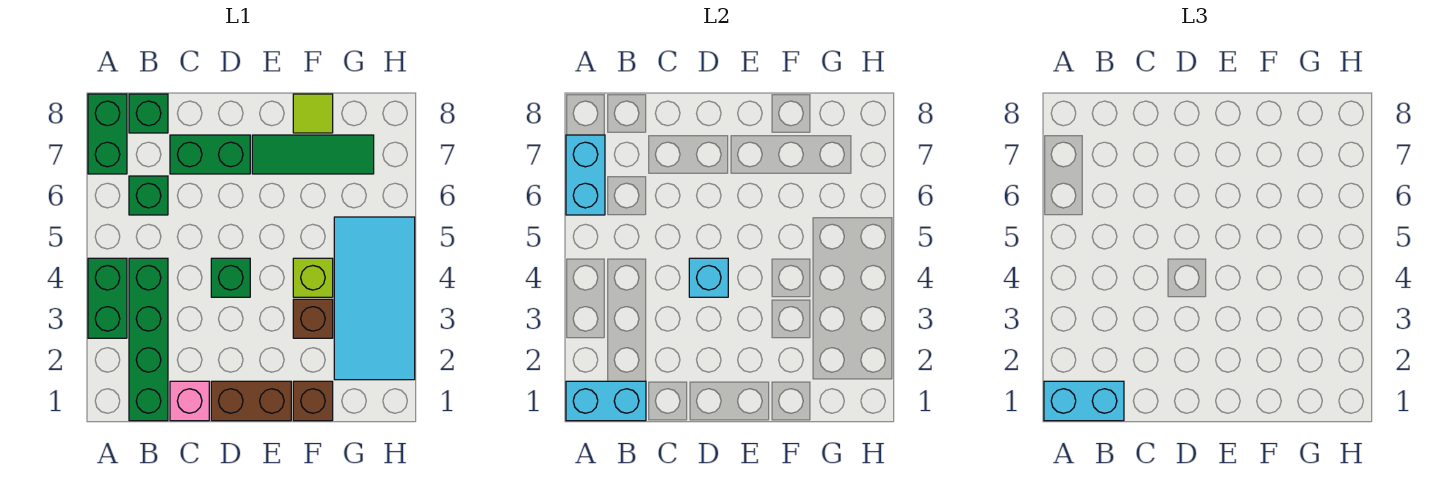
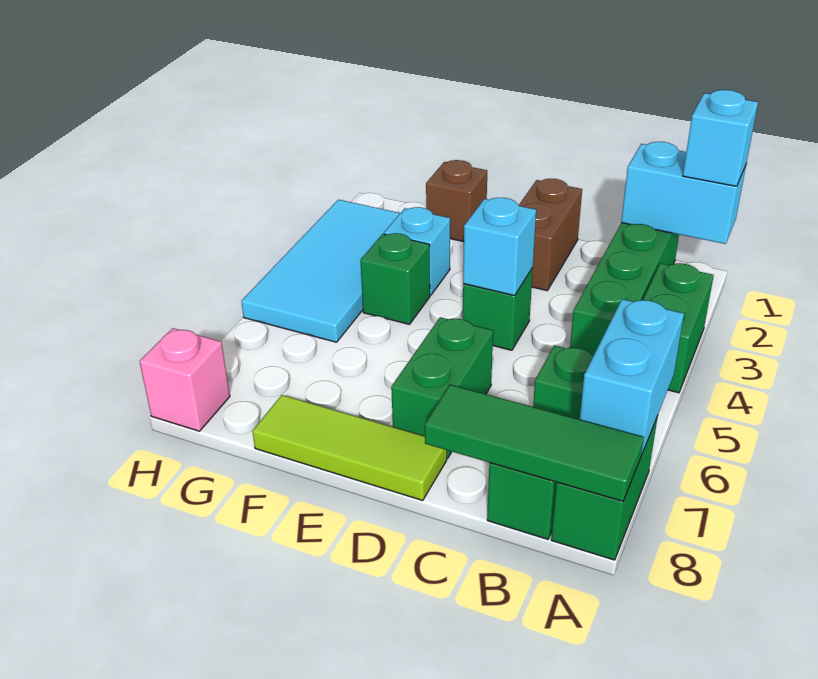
cyan brick A1:B1 level 3 -> cyan brick A1 level 3
pink brick C1 level 1 -> pink brick H8 level 1
green brick C7:D7 level 1 -> green brick D6:D7 level 1
brown brick D1:E1 level 1 -> brown brick D1:D2 level 1
green tile E7:G7 level 1 -> green tile A8:C8 level 2
brown brick F3 level 1 -> cyan brick F3 level 1
lime brick F4 level 1 -> green brick F4 level 1
lime tile F8 level 1 -> lime tile D8:F8 level 1

